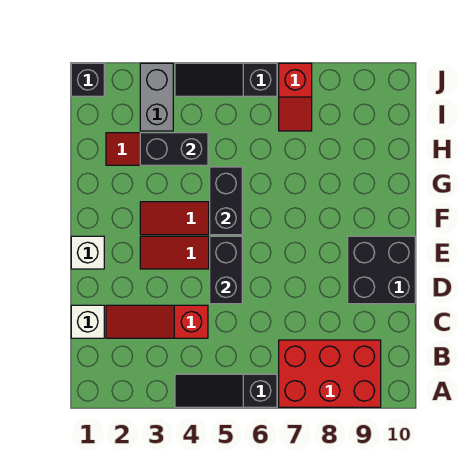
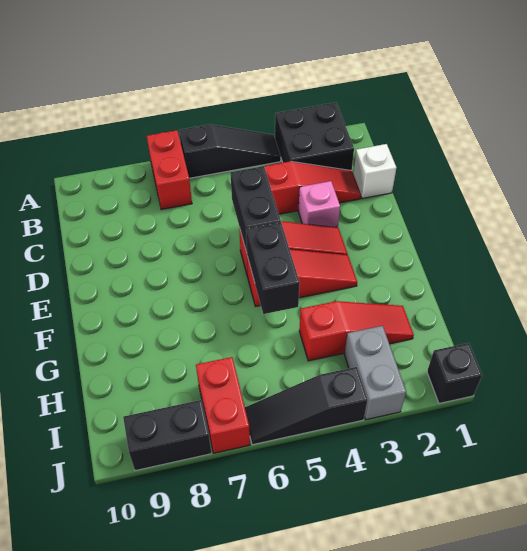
red brick A7:B9 level 1 -> red brick A7:B7 level 1
none -> pink brick D3 level 1
black brick D9:E10 level 1 -> black brick A2:B3 level 1
white brick E1 level 1 -> none
black brick H3:H4 level 2 -> black brick J8:J9 level 1
red slope I7:J7 level 1 top J -> red brick I7:J7 level 1
black slope J4:J6 level 1 top 6 -> black slope J4:J6 level 1 top 4

